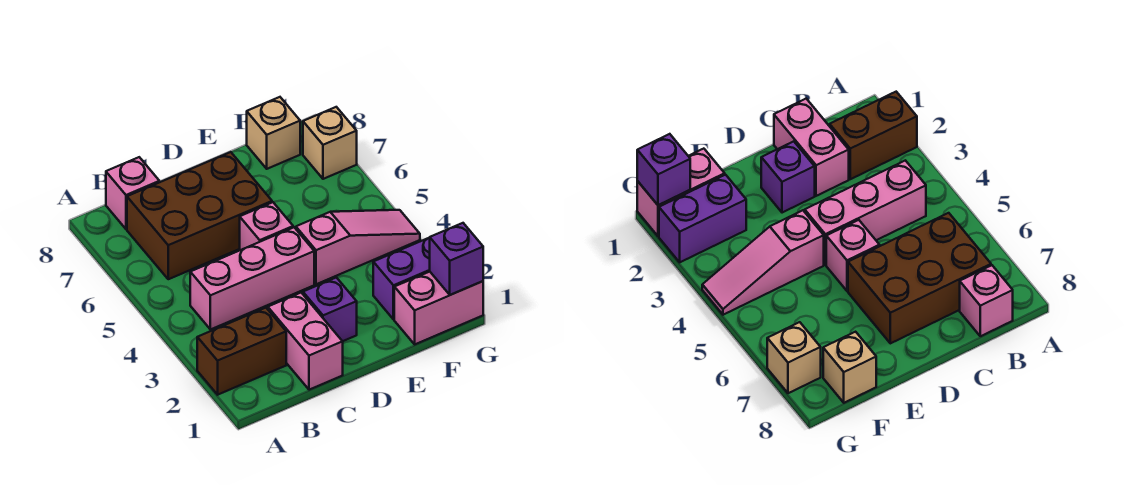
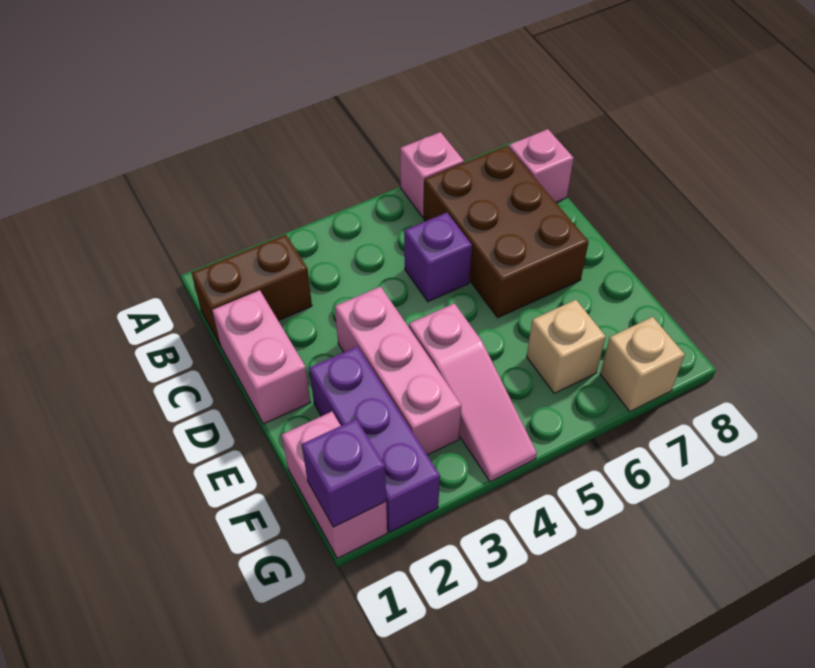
brown brick A2:B2 level 1 -> brown brick B1:B2 level 1
pink brick B4:D4 level 1 -> pink brick D3:F3 level 1
pink brick C1:C2 level 1 -> pink brick C1:D1 level 1
purple brick D2 level 1 -> purple brick C5 level 1
pink brick D5 level 1 -> pink brick A6 level 1
purple brick F2:G2 level 1 -> purple brick E2:G2 level 1
tan brick F8 level 1 -> tan brick F6 level 1

